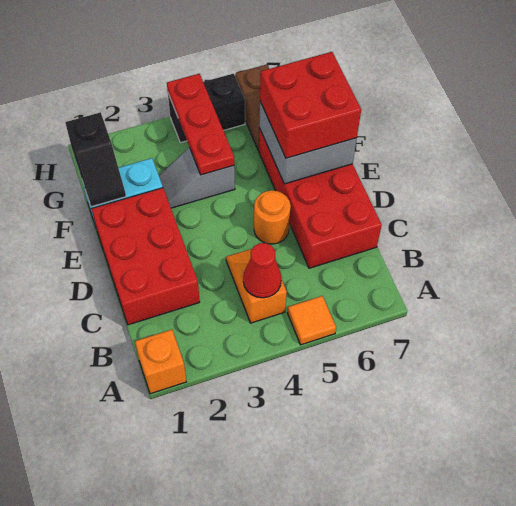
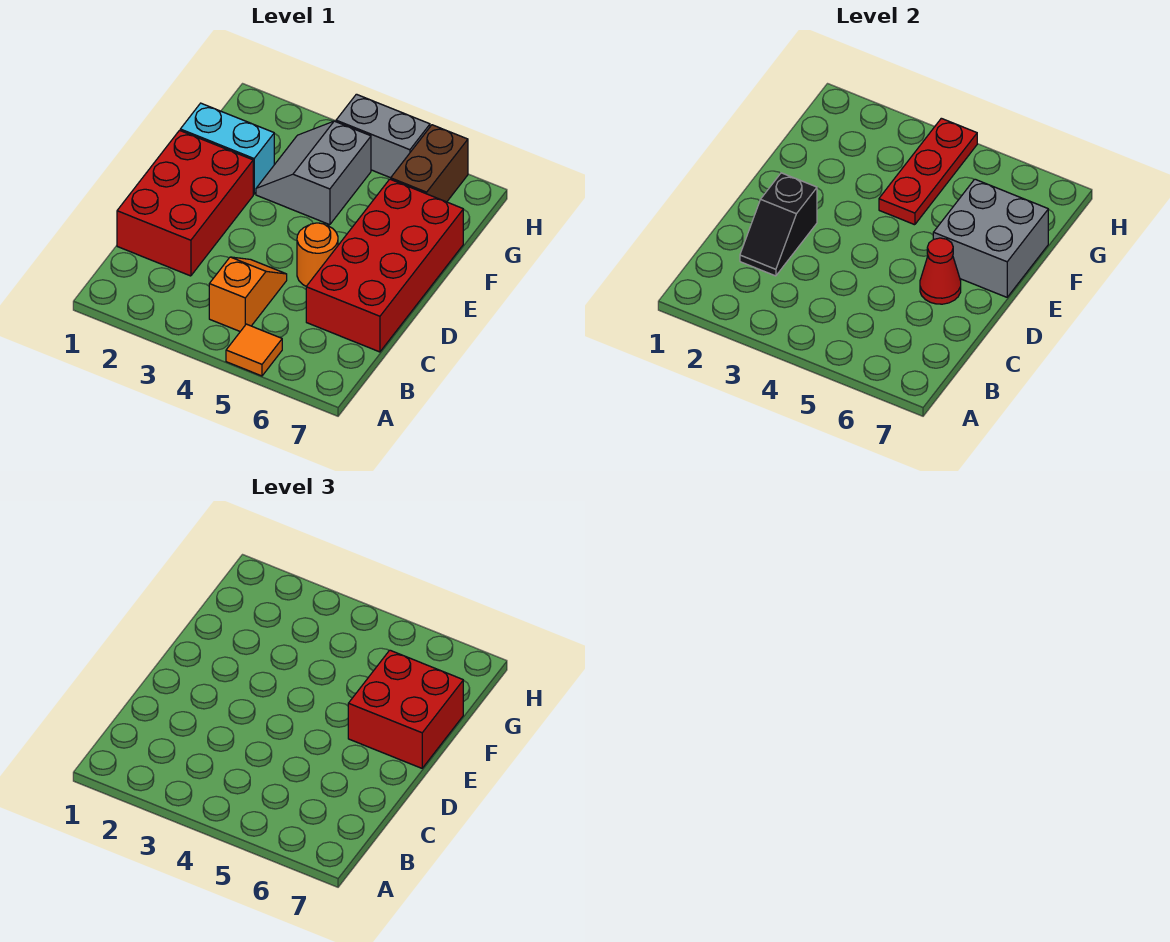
orange brick A1 level 1 -> none
red cone B4 level 2 -> red cone D6 level 2
black slope F1:G1 level 2 top G -> black slope C2:D2 level 2 top D
grey slope F3:F4 level 1 top 4 -> grey slope F3:G4 level 1 top 4
black brick H4:H5 level 1 -> grey brick H4:H5 level 1

